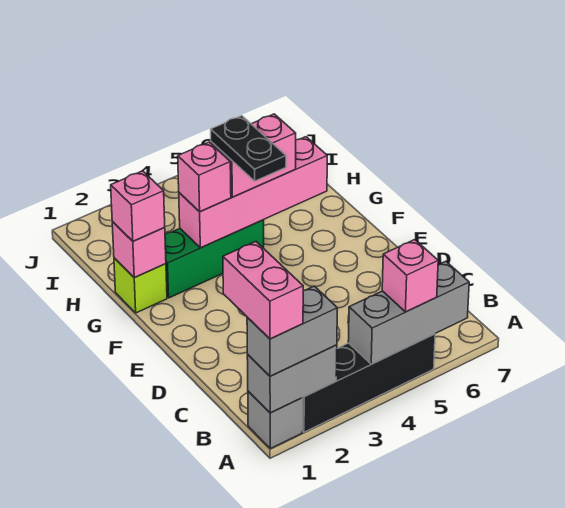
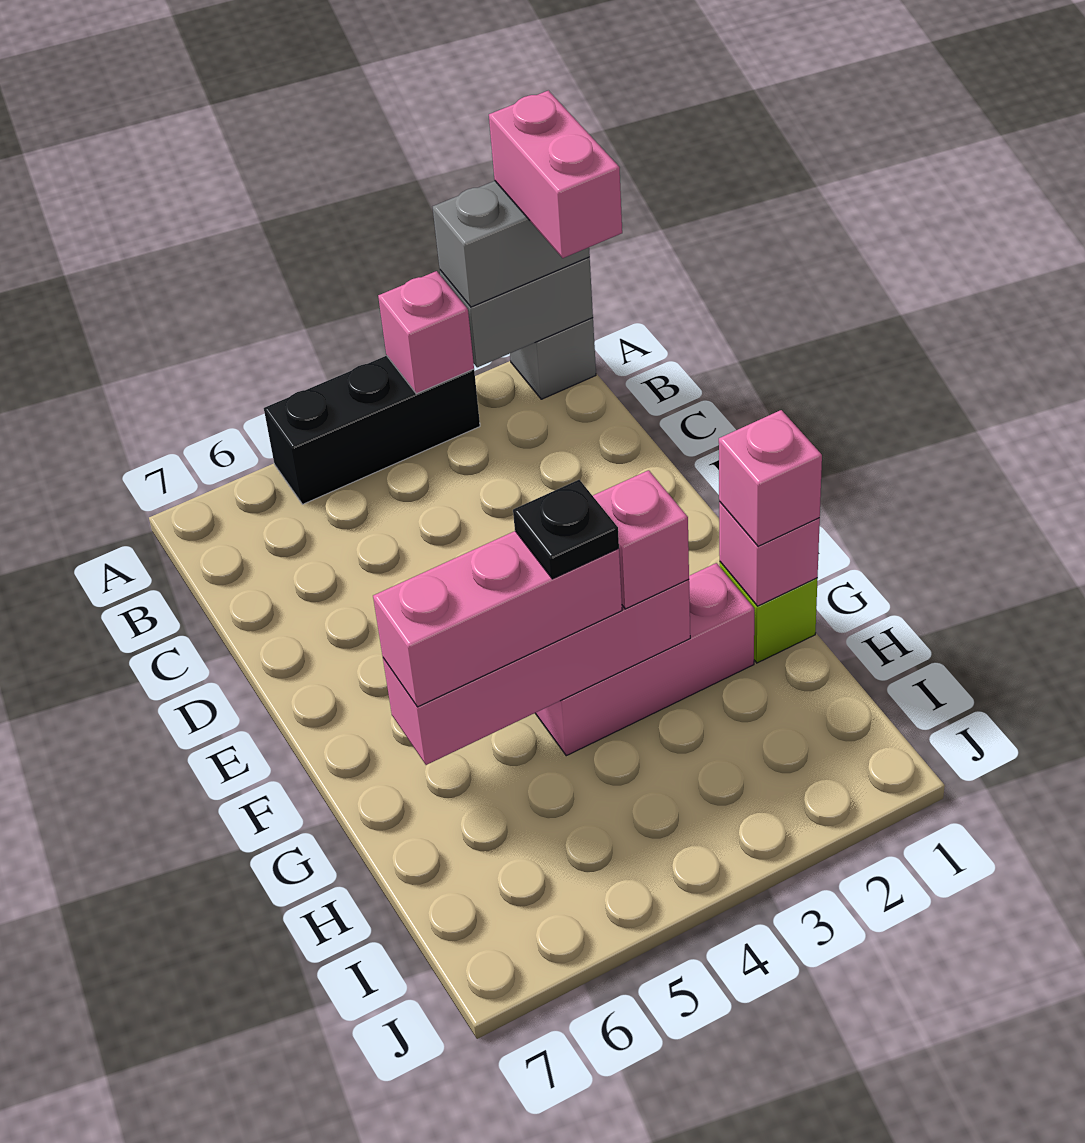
black brick A2:A5 level 1 -> black brick A3:A5 level 1
grey brick A4:A6 level 2 -> none
pink brick A5 level 3 -> pink brick A3 level 2
black plate F4:G4 level 4 -> black plate G4 level 4
green brick G2:G4 level 1 -> pink brick G2:G4 level 1
pink brick G4:G5 level 3 -> pink brick G4:G6 level 3

